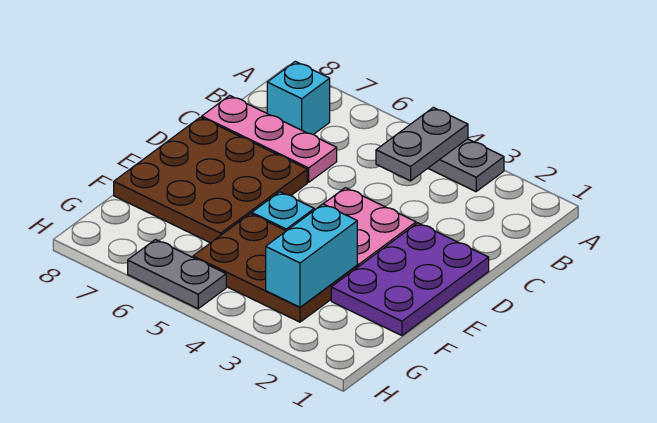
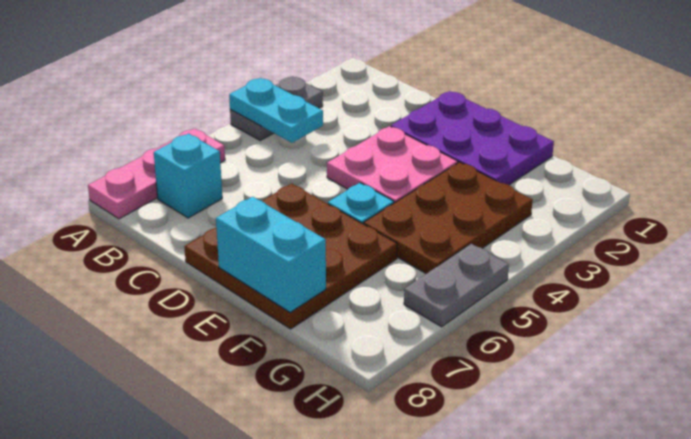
grey plate A4:B4 level 2 -> cyan plate A4:B4 level 2
pink plate C6:C8 level 1 -> pink plate A6:A8 level 1
cyan brick F3:G3 level 2 -> cyan brick E8:F8 level 2

